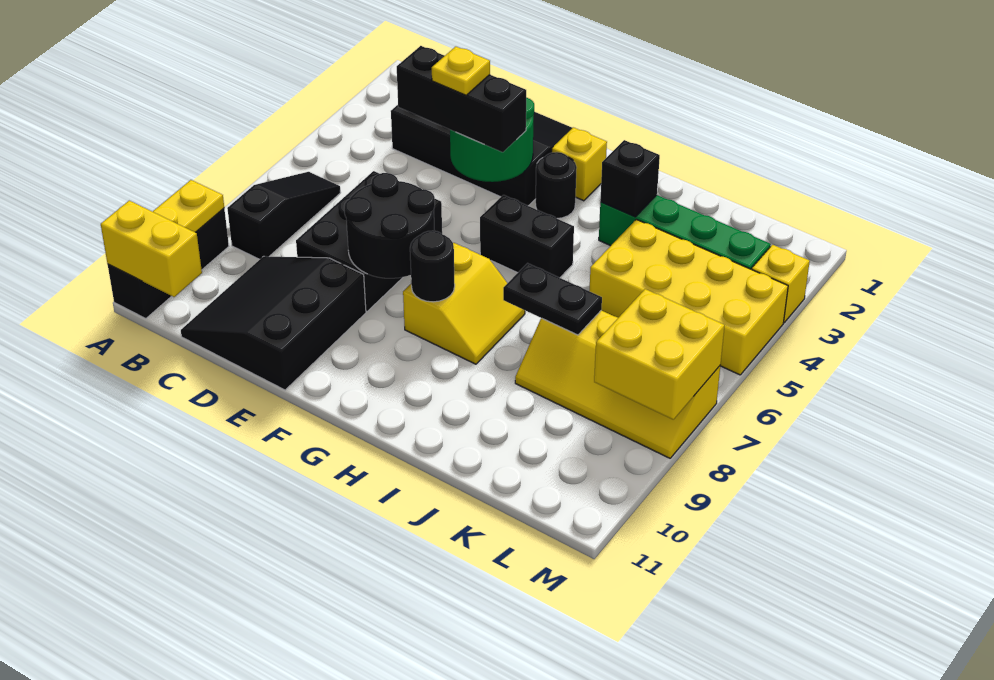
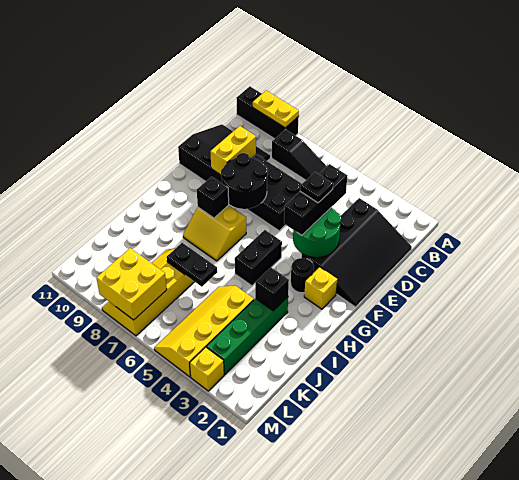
yellow brick A11:B11 level 2 -> yellow brick D9:E9 level 2
yellow plate E4 level 4 -> black plate E4 level 4
black round brick G8 level 2 -> black brick G8 level 2
black plate I7:J7 level 2 -> black plate J6:J7 level 2
yellow brick J4:M5 level 1 -> yellow slope J4:M5 level 1 top 4

